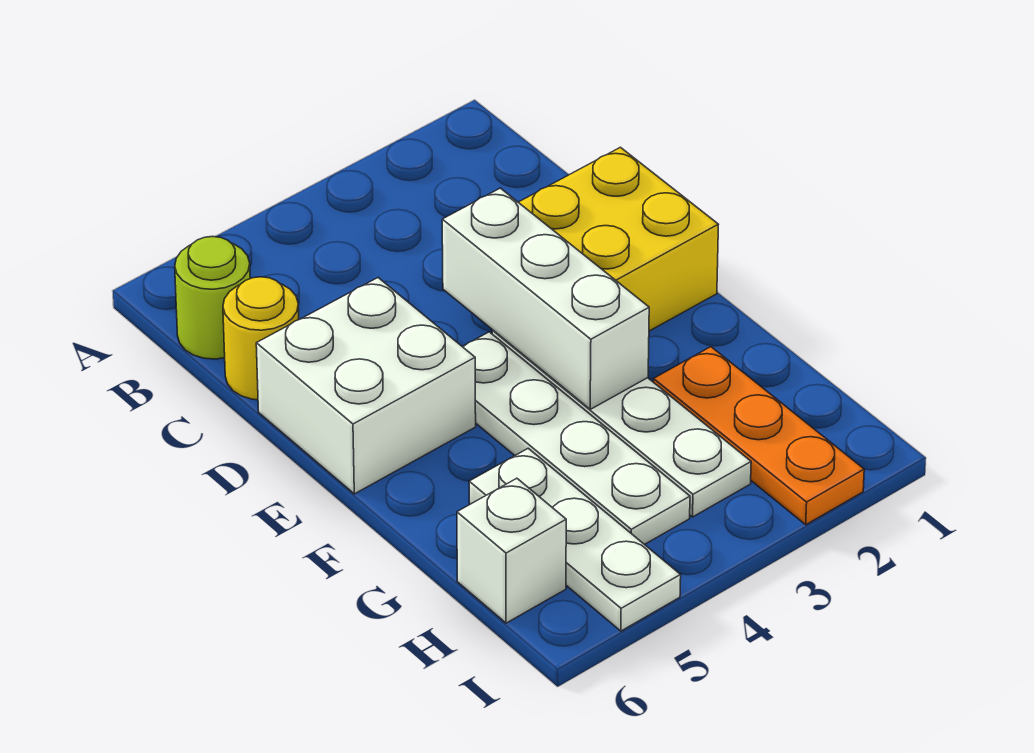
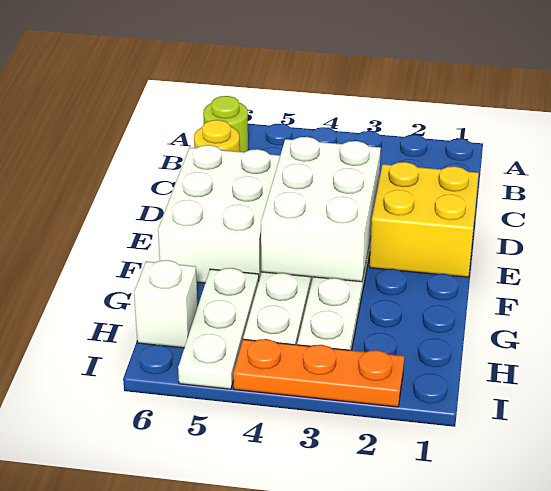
white brick D3:F3 level 2 -> white brick D3:F4 level 2
white brick D5:E6 level 1 -> white brick D5:F6 level 1
orange plate G2:I2 level 1 -> orange plate I2:I4 level 1

